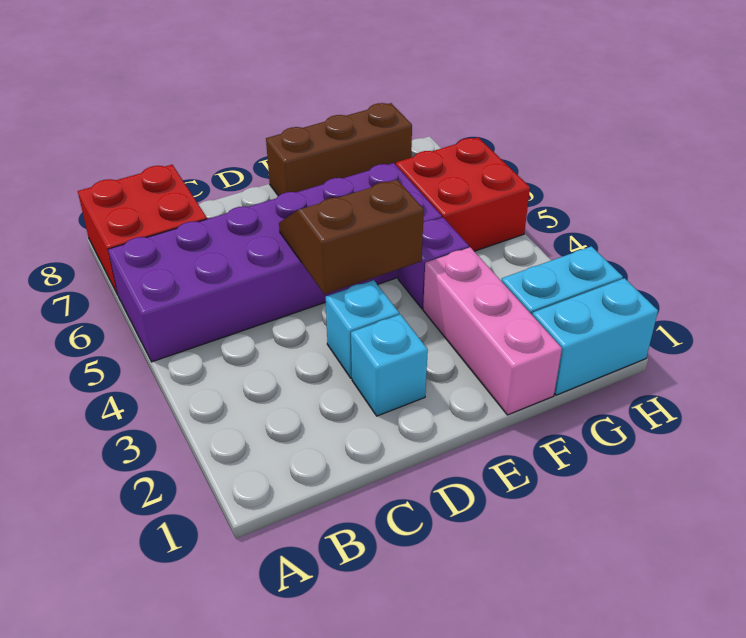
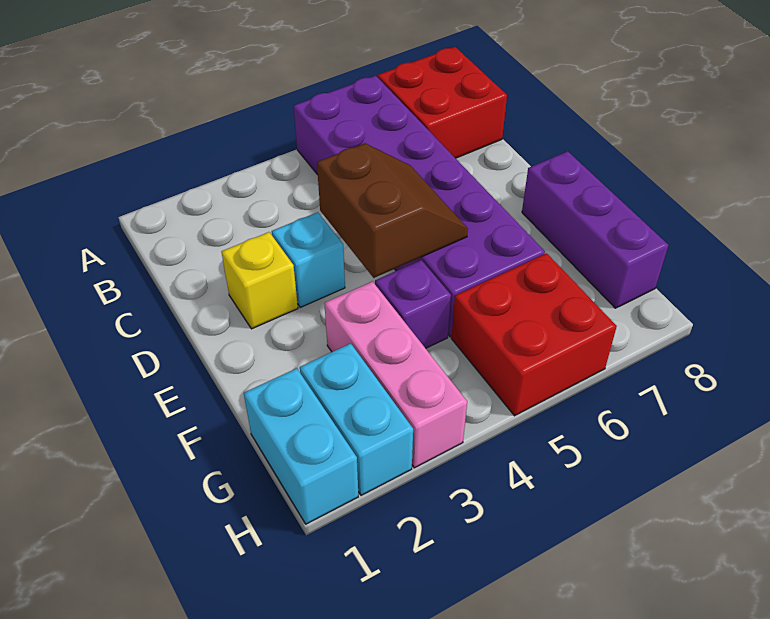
cyan brick D2 level 1 -> yellow brick D2 level 1
brown brick E8:G8 level 1 -> purple brick E8:G8 level 1
pink brick F1:F3 level 1 -> pink brick F3:H3 level 1

